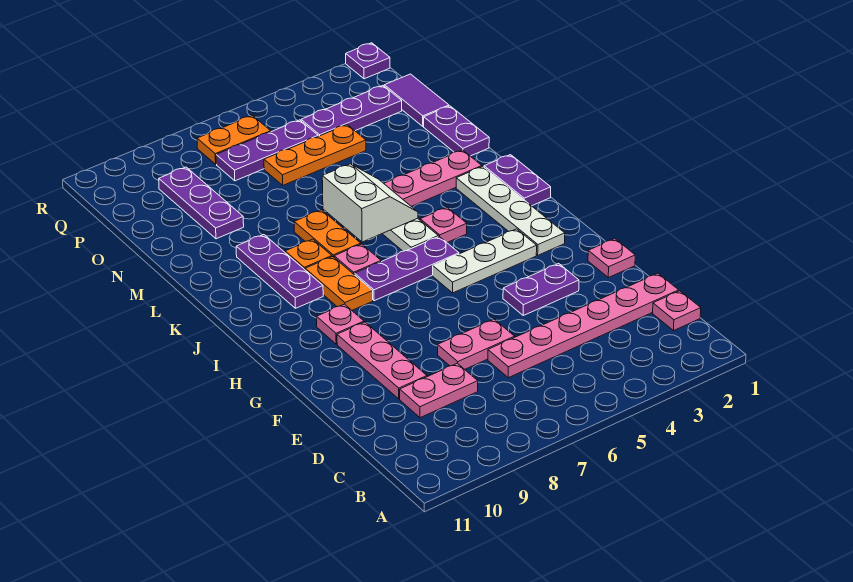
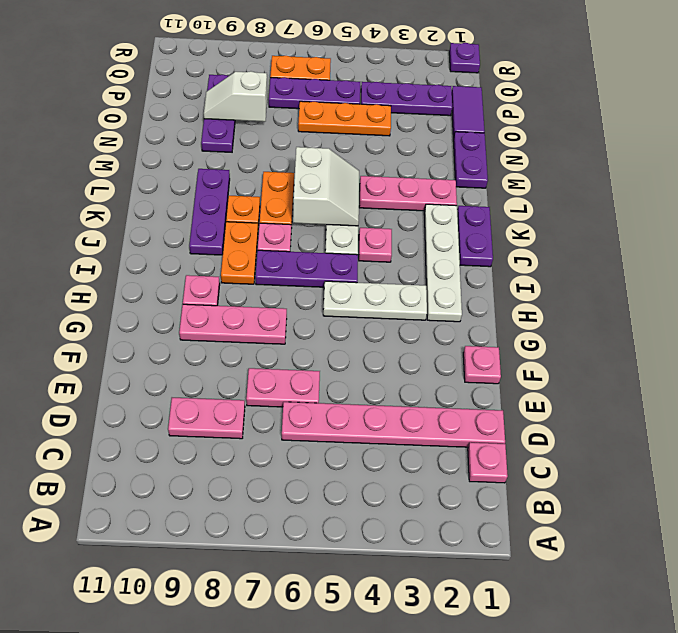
pink plate E9:G9 level 1 -> pink plate G7:G9 level 1
purple plate F3:F4 level 1 -> none
none -> white slope O8:O9 level 2 top 8

